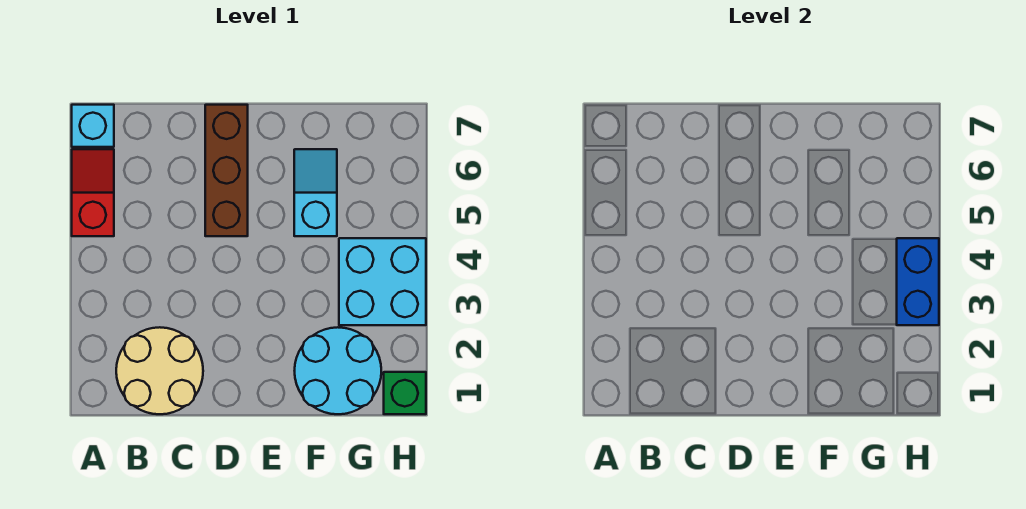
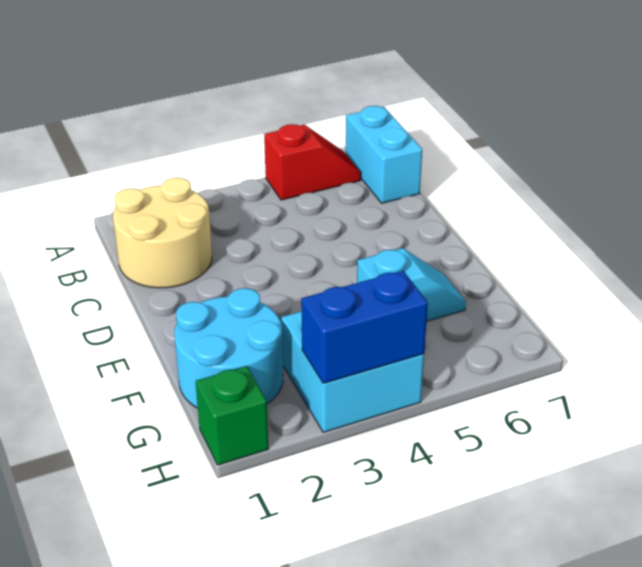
cyan brick A7 level 1 -> cyan brick A7:B7 level 1
brown brick D5:D7 level 1 -> none

